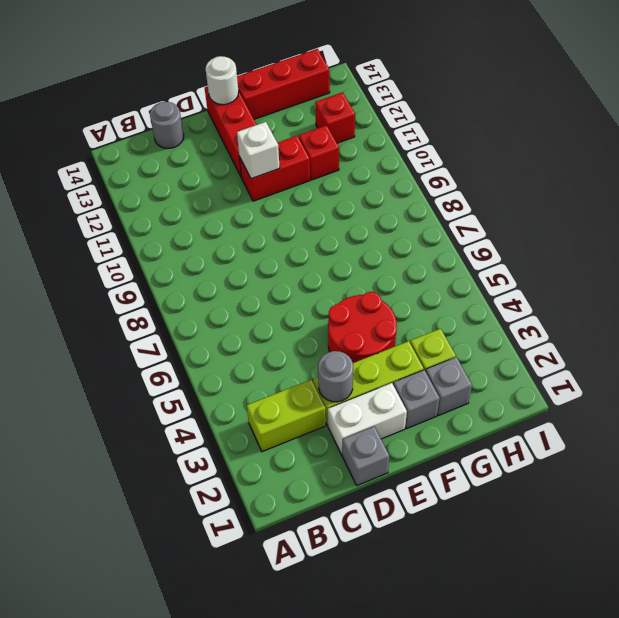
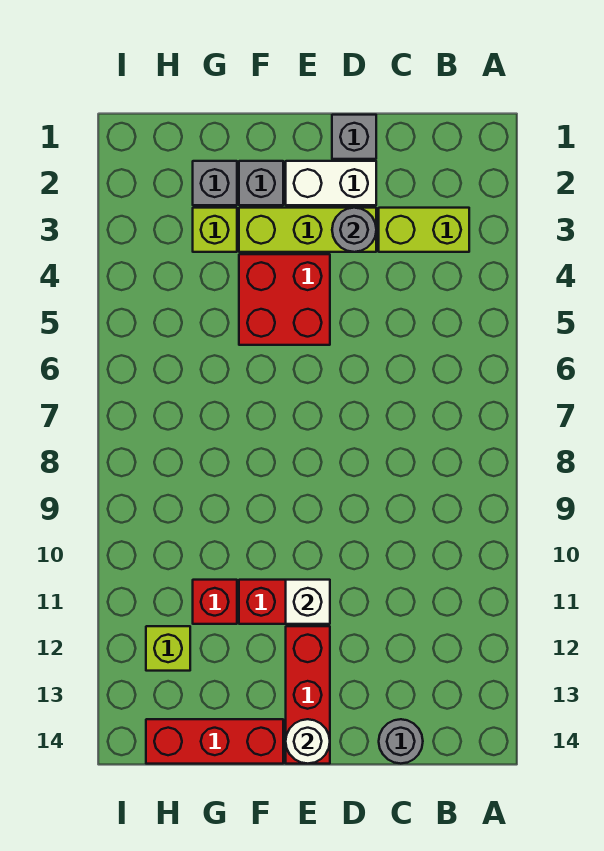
red round brick E4:F5 level 1 -> red brick E4:F5 level 1
red brick H12 level 1 -> lime brick H12 level 1

